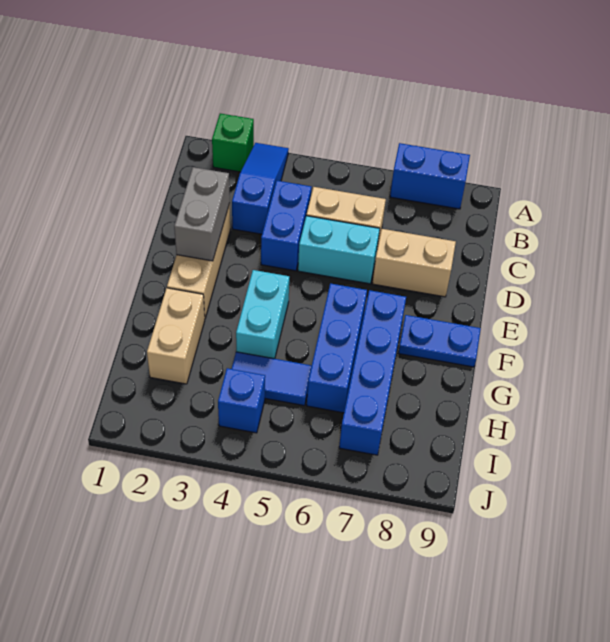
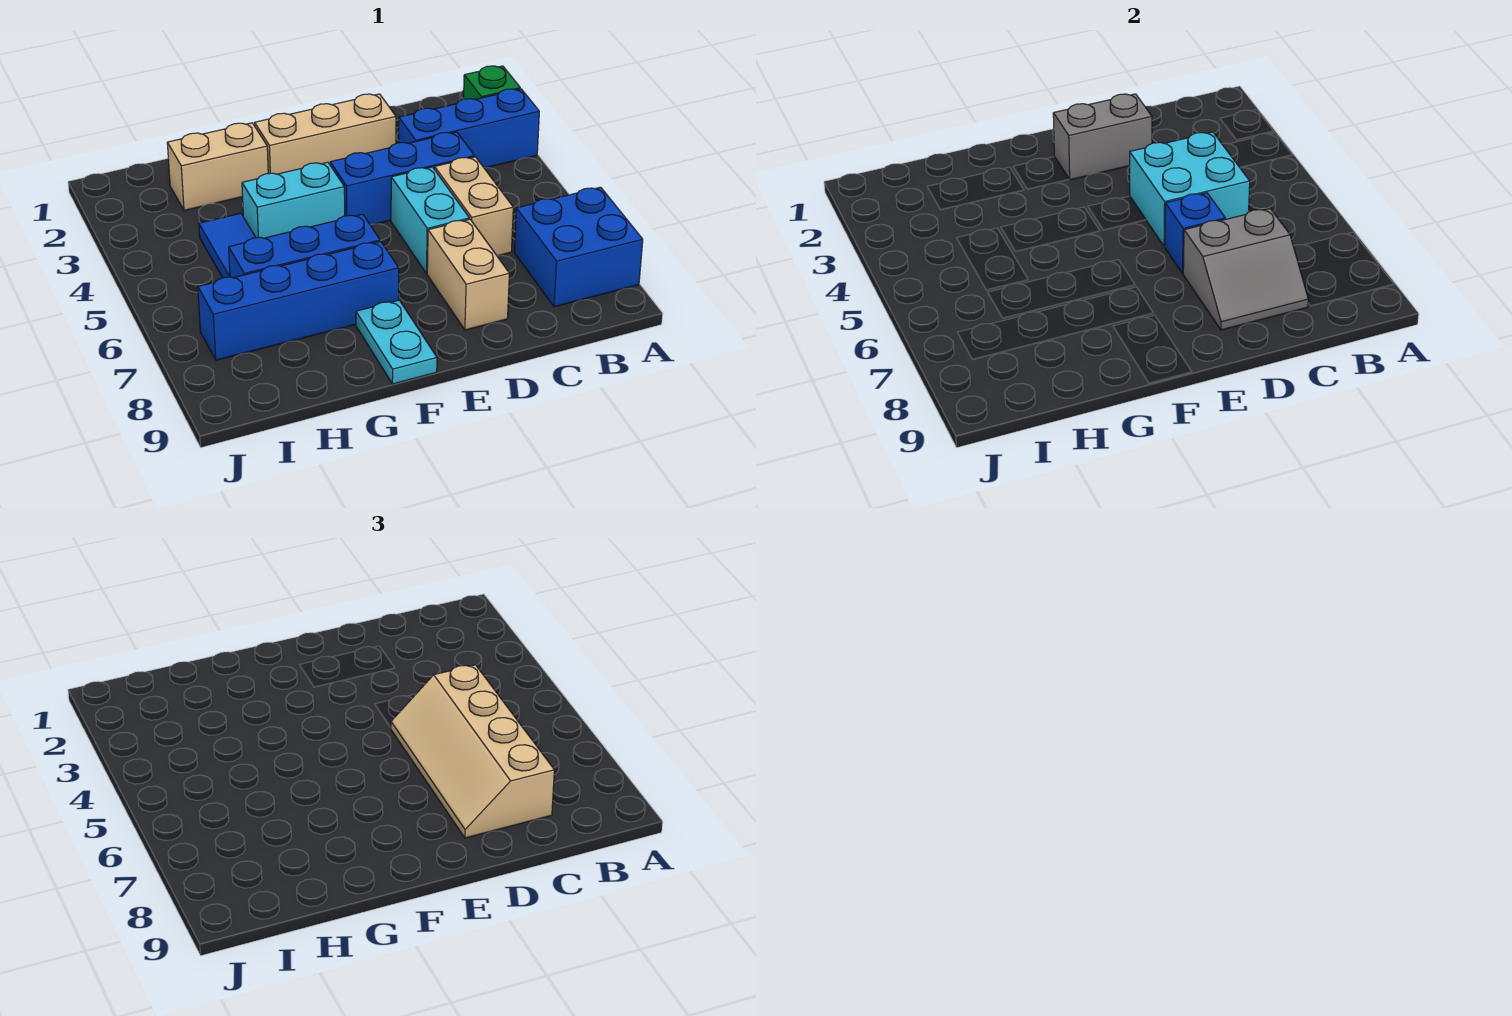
blue slope A3:C3 level 1 top C -> blue brick A3:C3 level 1
blue brick A7:A8 level 1 -> blue brick A7:B8 level 1
blue brick C4:D4 level 1 -> blue brick C4:E4 level 1
none -> cyan brick C4:D5 level 2
none -> tan slope C5:D8 level 3 top C
none -> grey slope C7:D8 level 2 top 7
blue plate F8:F9 level 1 -> cyan plate F8:F9 level 1
blue brick I4 level 1 -> blue brick D6 level 2

